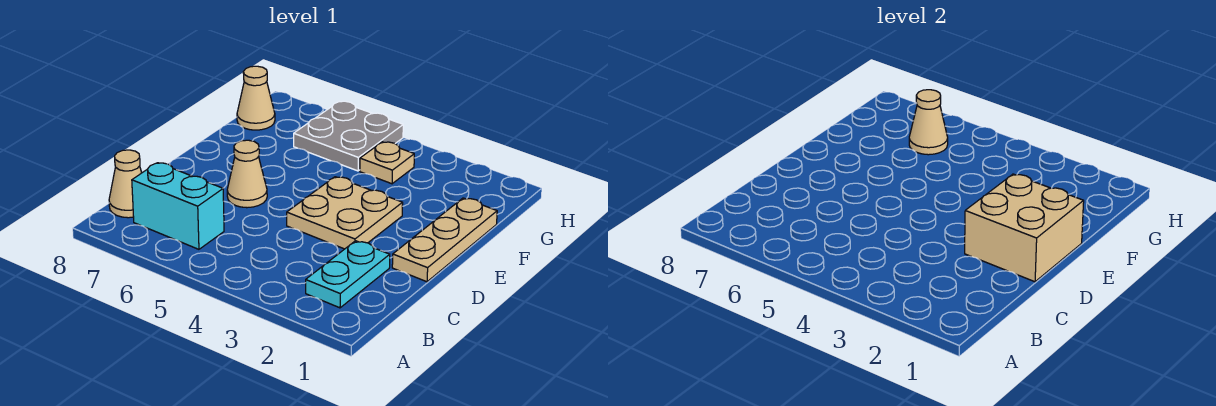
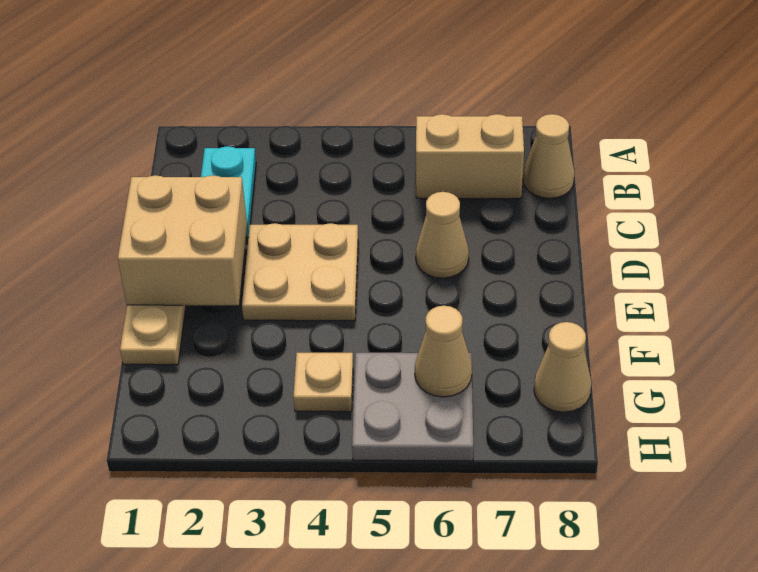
cyan brick B6:B7 level 1 -> tan brick B6:B7 level 1

